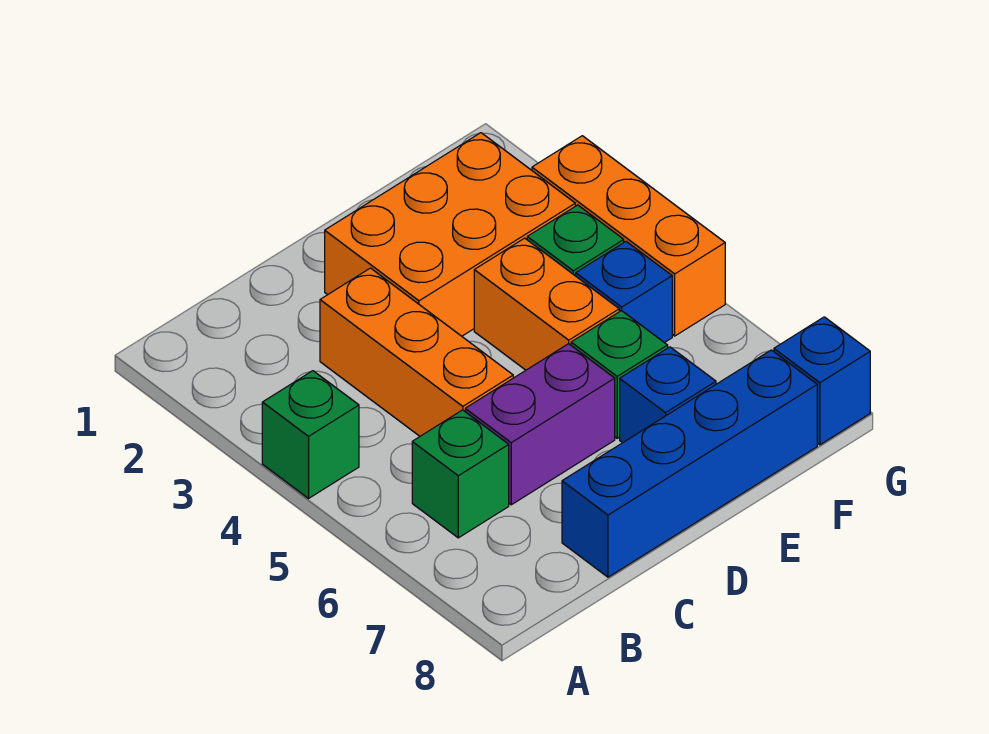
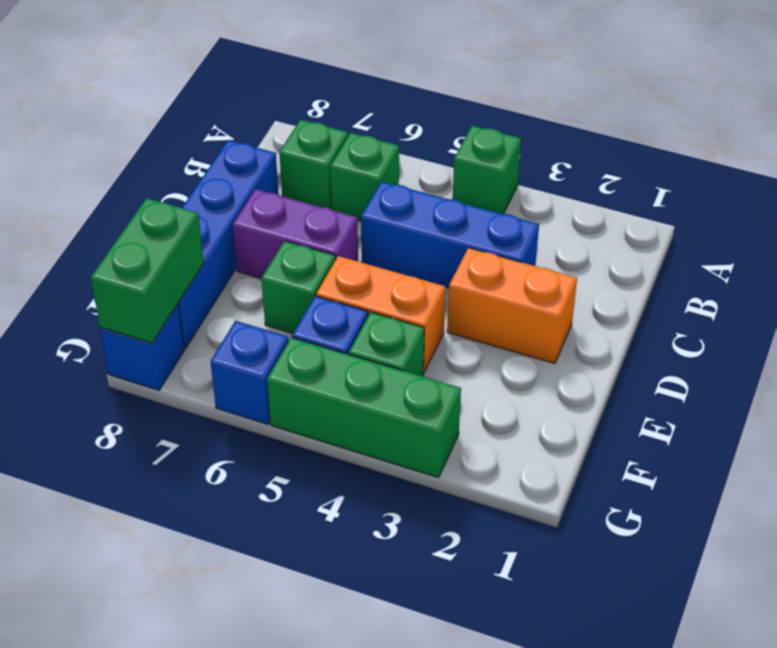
none -> green brick B7 level 1
orange brick C3:C5 level 1 -> blue brick C3:C5 level 1
purple brick C6:D6 level 1 -> purple brick D6:D7 level 1
orange brick D2:F3 level 1 -> orange brick D2:D3 level 1
blue brick E7 level 1 -> blue brick G6 level 1
none -> green brick F8:G8 level 2
orange brick G3:G5 level 1 -> green brick G3:G5 level 1

